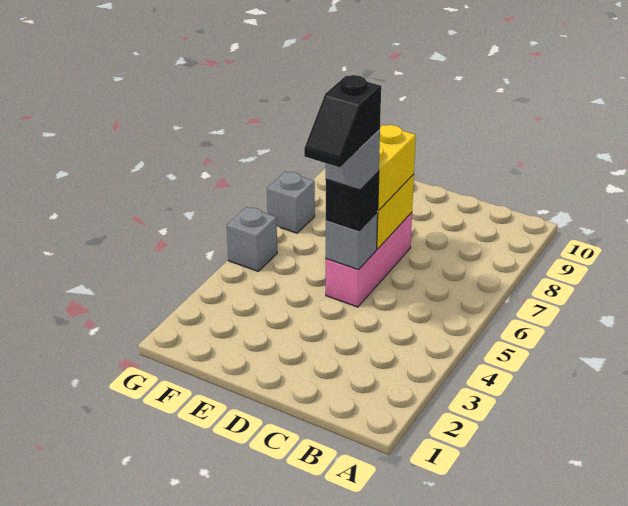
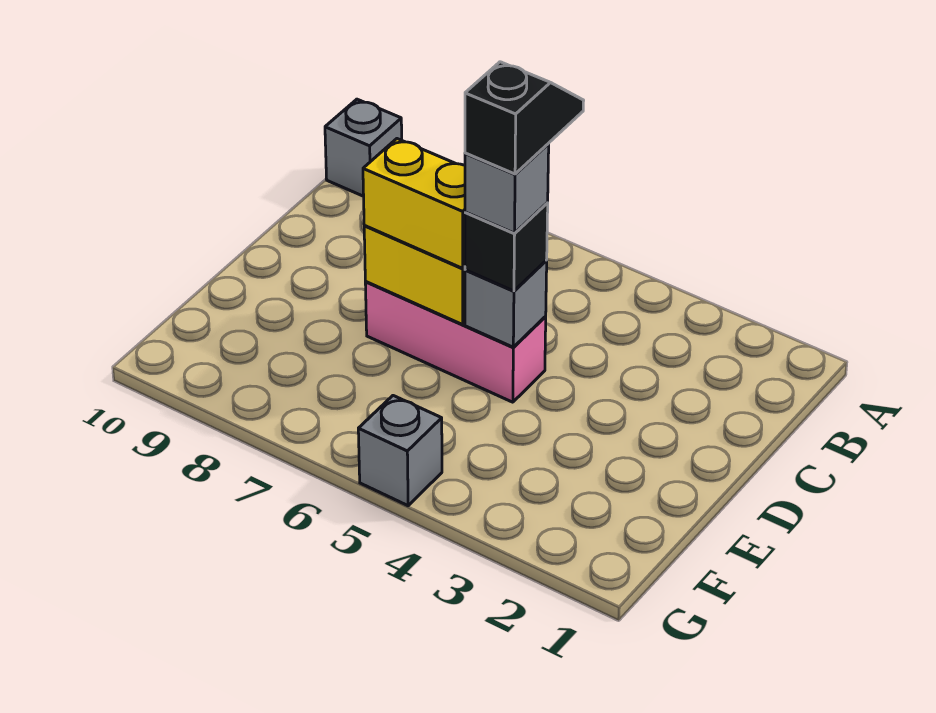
black slope D4:D5 level 5 top 5 -> black slope C5:D5 level 5 top D
grey brick G7 level 1 -> grey brick A10 level 1

